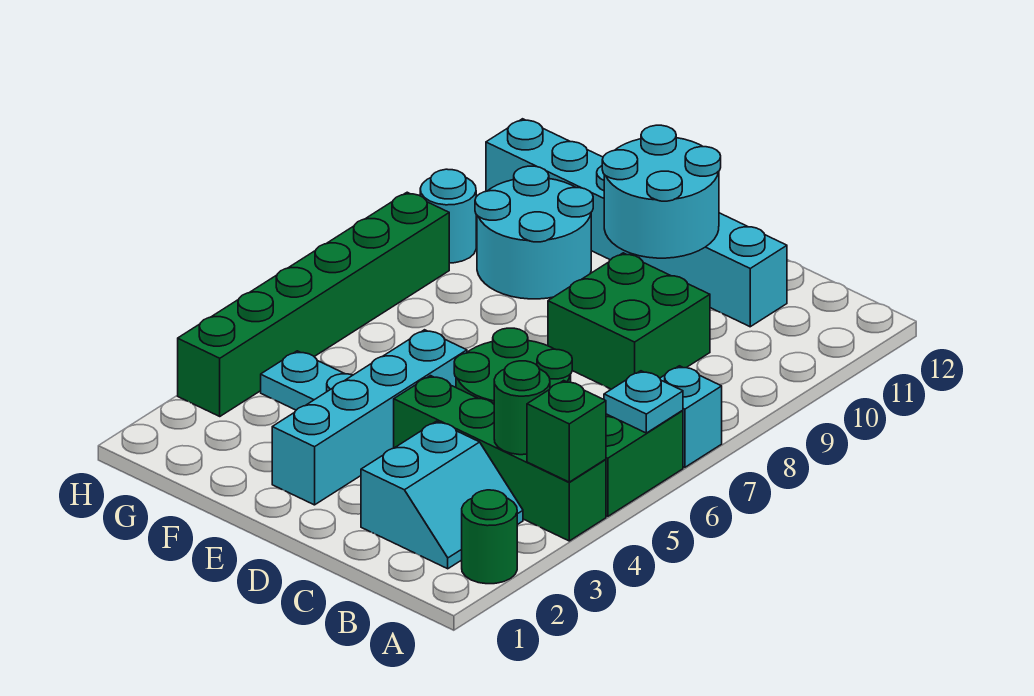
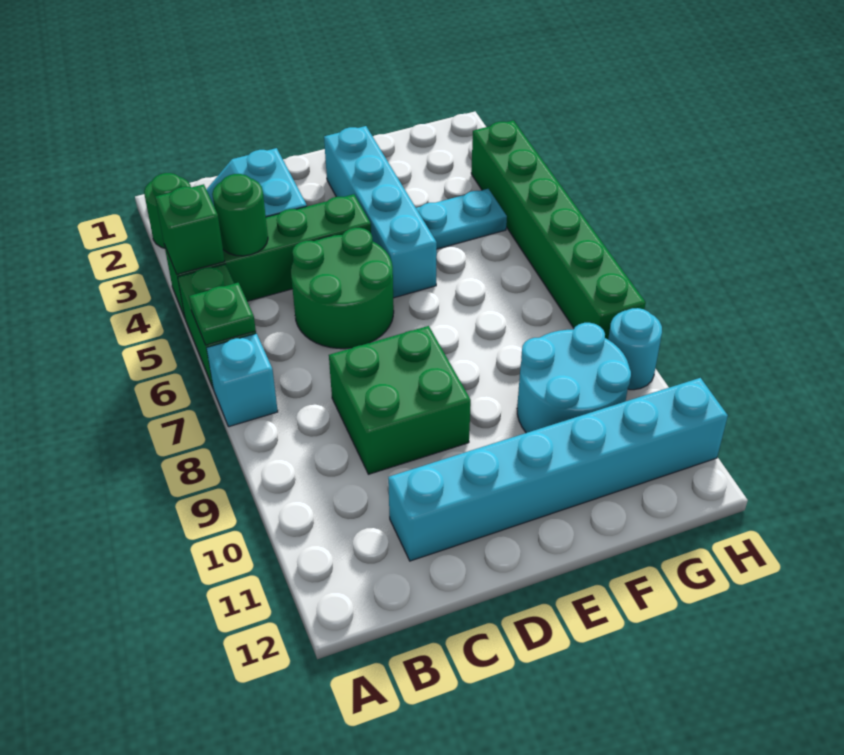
cyan plate A6 level 2 -> green plate A6 level 2
cyan round brick D10:E11 level 2 -> none

